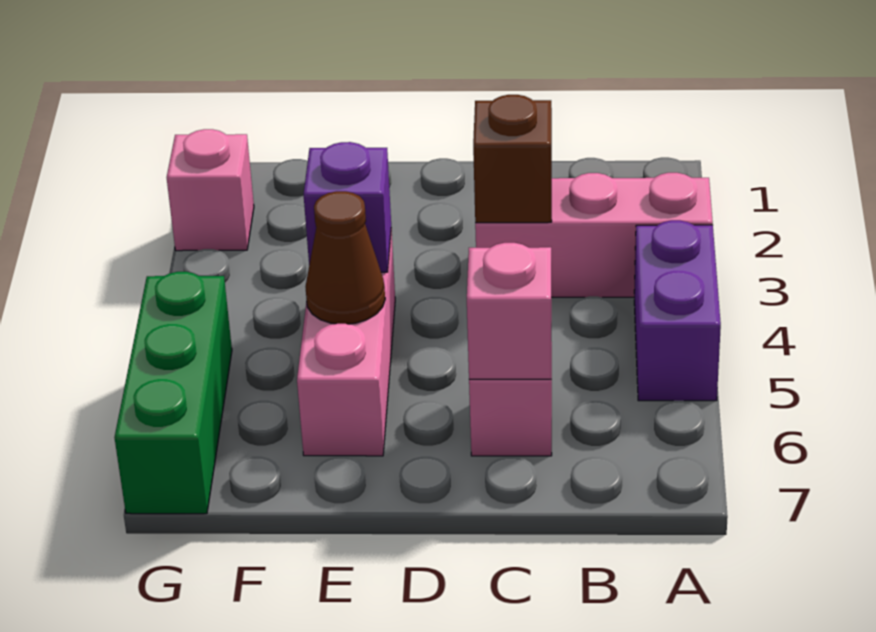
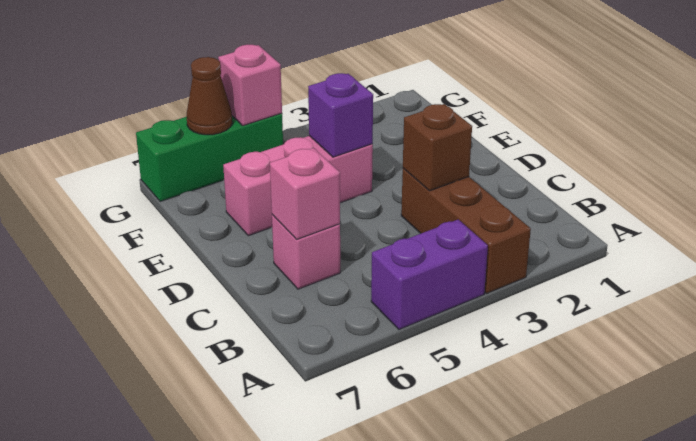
pink brick A3:C3 level 1 -> brown brick A3:C3 level 1
brown cone E5 level 2 -> brown cone G6 level 2
pink brick G2 level 1 -> pink brick G5 level 2

